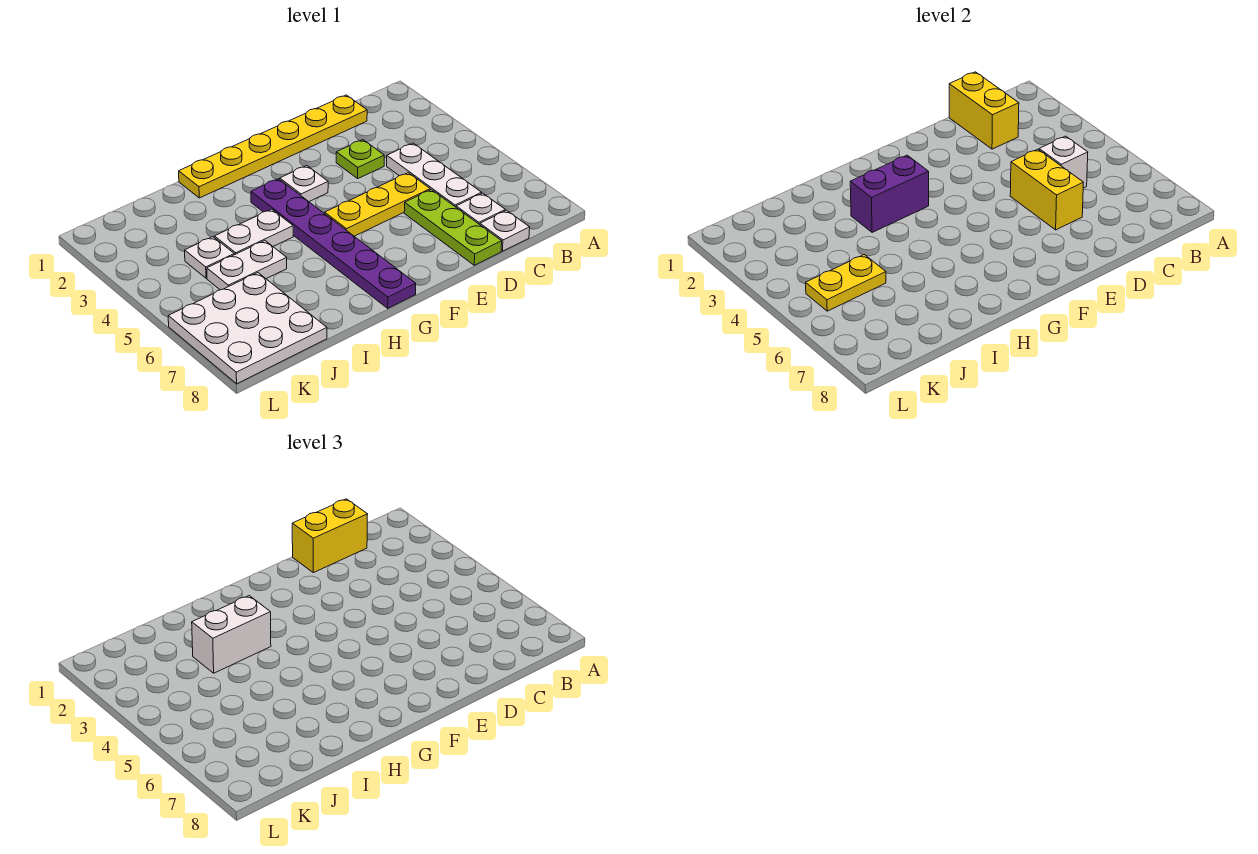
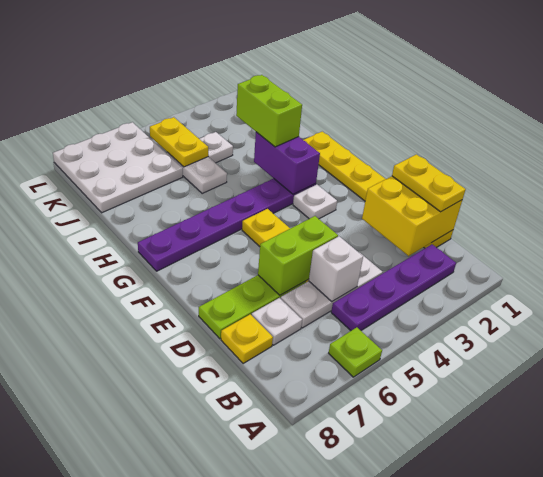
none -> purple plate B2:B5 level 1
yellow brick C1:C2 level 2 -> yellow brick C1:D2 level 2
yellow brick C1:D1 level 3 -> yellow plate C1:D1 level 3
white plate C8 level 1 -> yellow plate C8 level 1
lime plate D3 level 1 -> lime plate A6 level 1
yellow brick D5:D6 level 2 -> lime brick D5:D6 level 2
white brick H3:I3 level 3 -> lime brick H3:I3 level 3
white plate H4:I4 level 1 -> none

